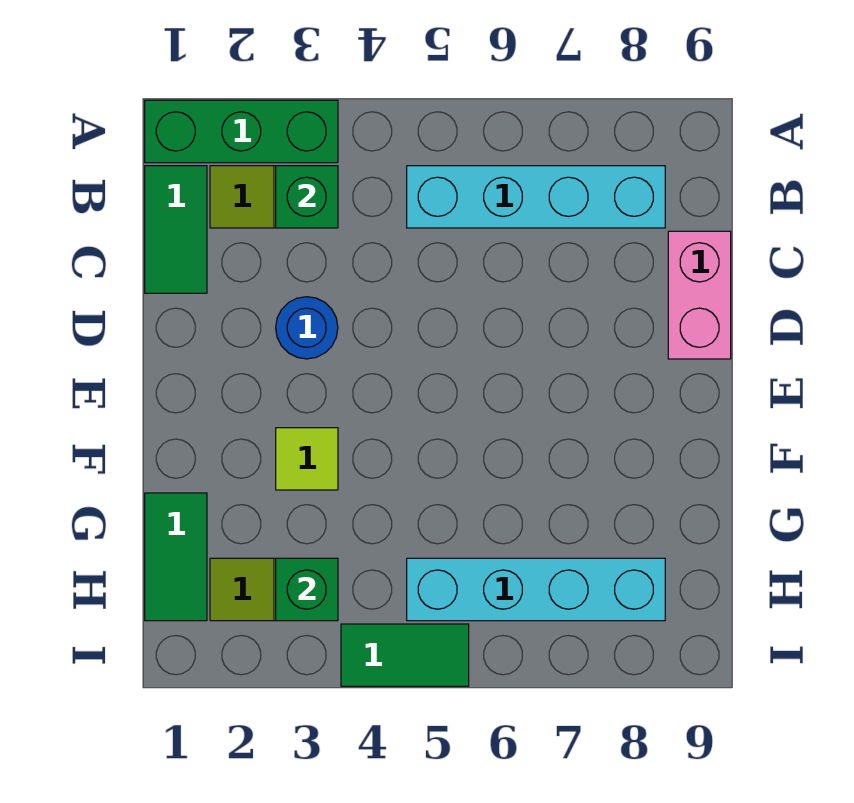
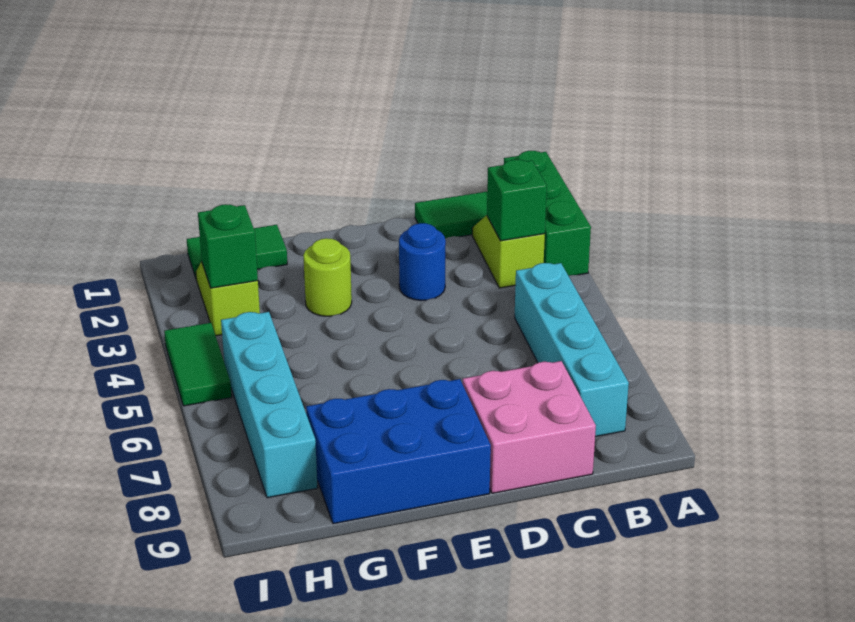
pink brick C9:D9 level 1 -> pink brick C8:D9 level 1
none -> blue brick E8:G9 level 1
lime tile F3 level 1 -> lime round brick F3 level 1

